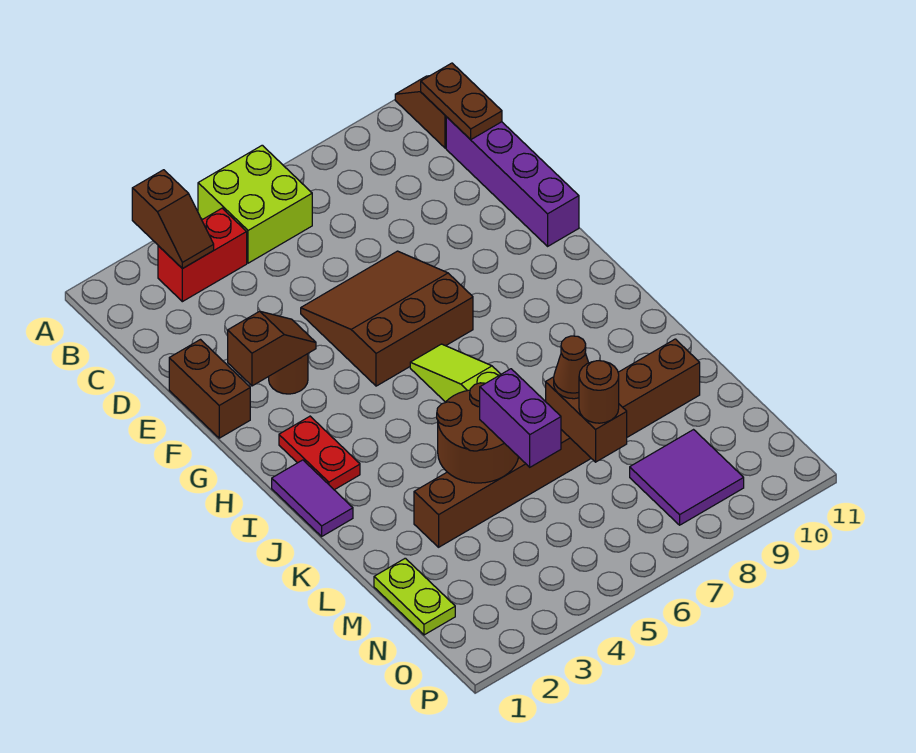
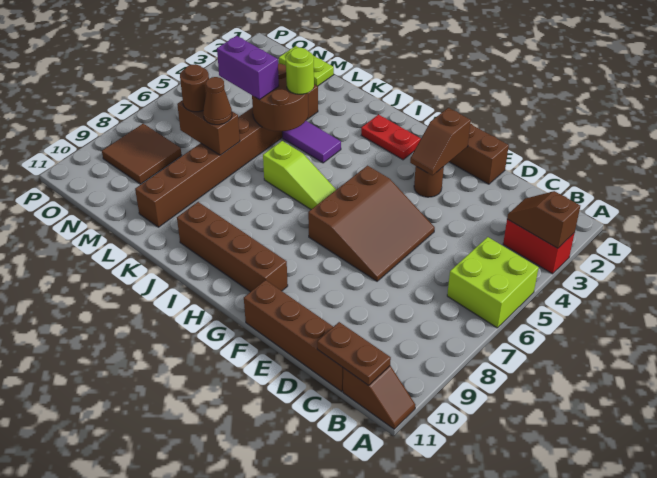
red brick B3:B4 level 1 -> red brick A3:B3 level 1
purple brick C11:F11 level 1 -> brown brick C11:F11 level 1
none -> brown brick G10:J10 level 1
purple tile I1:J1 level 1 -> purple tile J4:K4 level 1
none -> lime round brick K4 level 3
purple tile N8:O9 level 1 -> brown tile N8:O9 level 1

